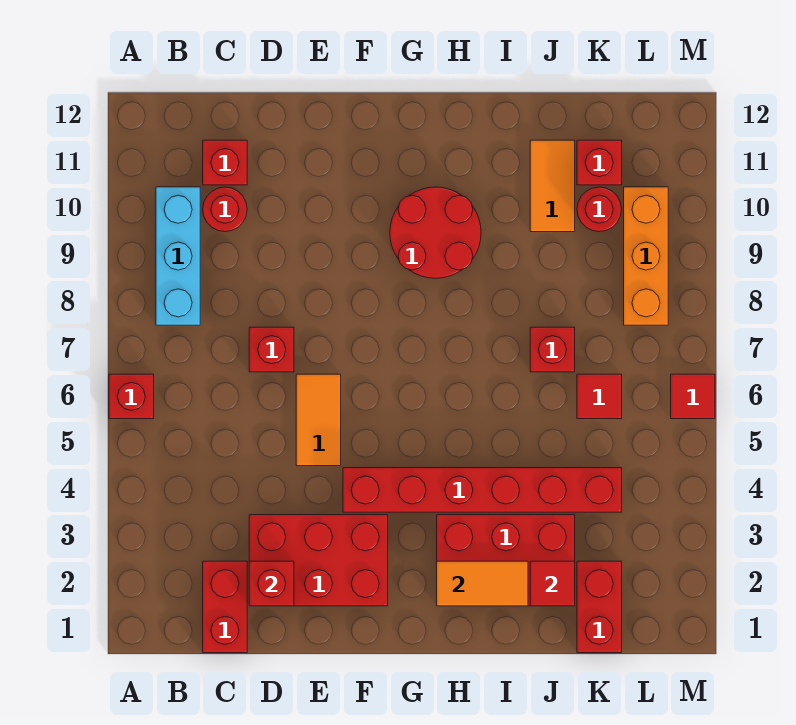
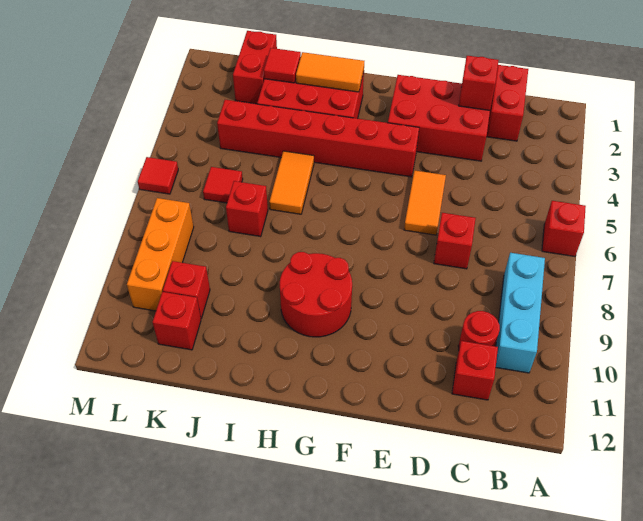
orange tile J10:J11 level 1 -> orange tile I5:I6 level 1
red round brick K10 level 1 -> red brick K10 level 1

